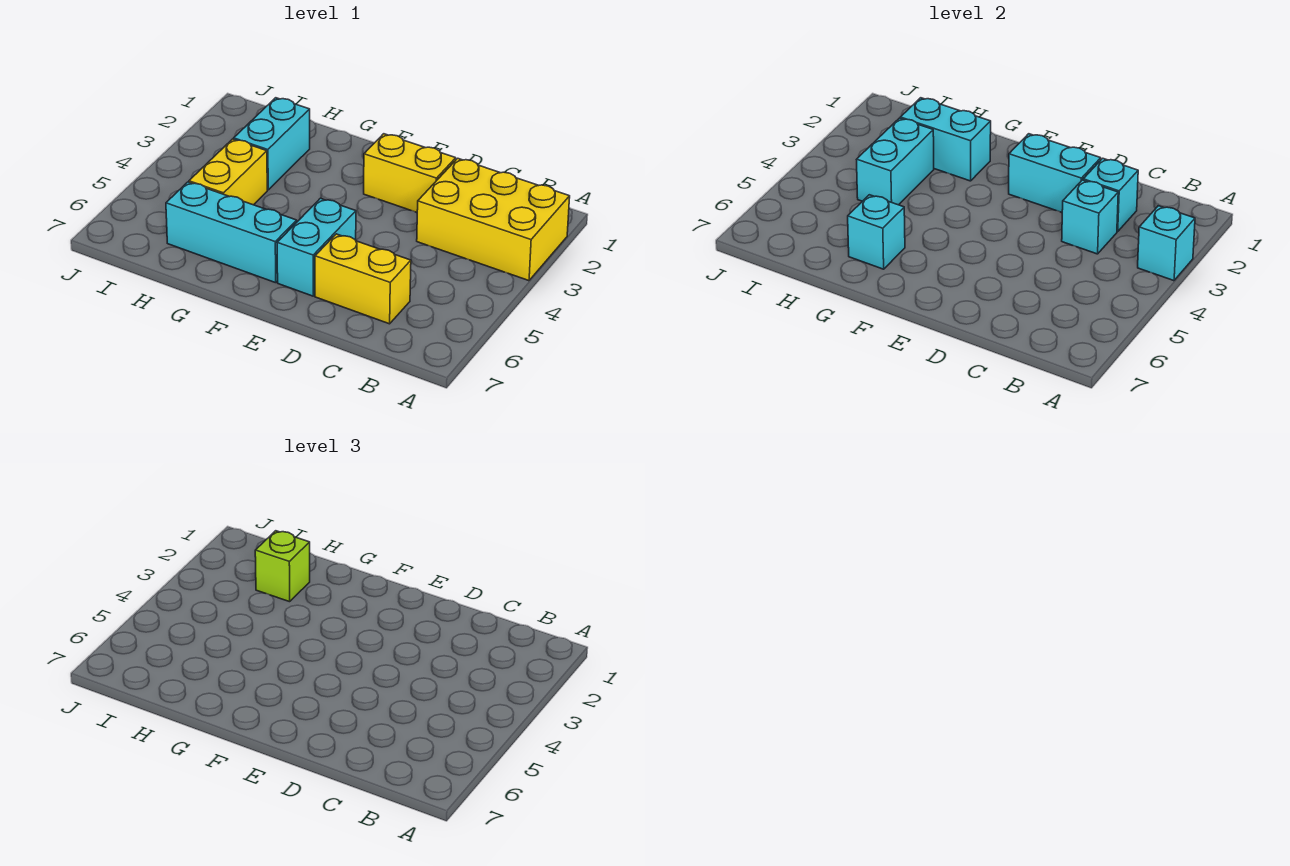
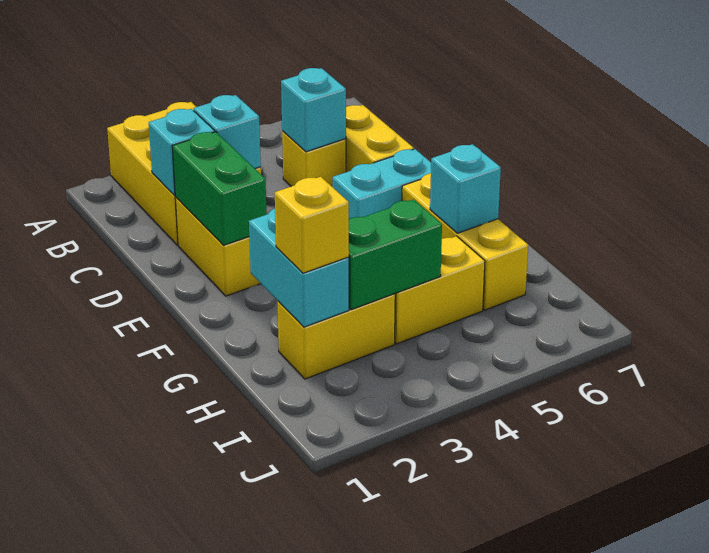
cyan brick A3 level 2 -> cyan brick C5 level 2
none -> yellow brick C5 level 1
cyan brick D2:E2 level 2 -> green brick D2:E2 level 2
cyan brick F6:H6 level 1 -> yellow brick F6:H6 level 1
cyan brick H2:H3 level 1 -> yellow brick H2:H3 level 1
lime brick H2 level 3 -> yellow brick H2 level 3
cyan brick H3:H4 level 2 -> green brick H3:H4 level 2

